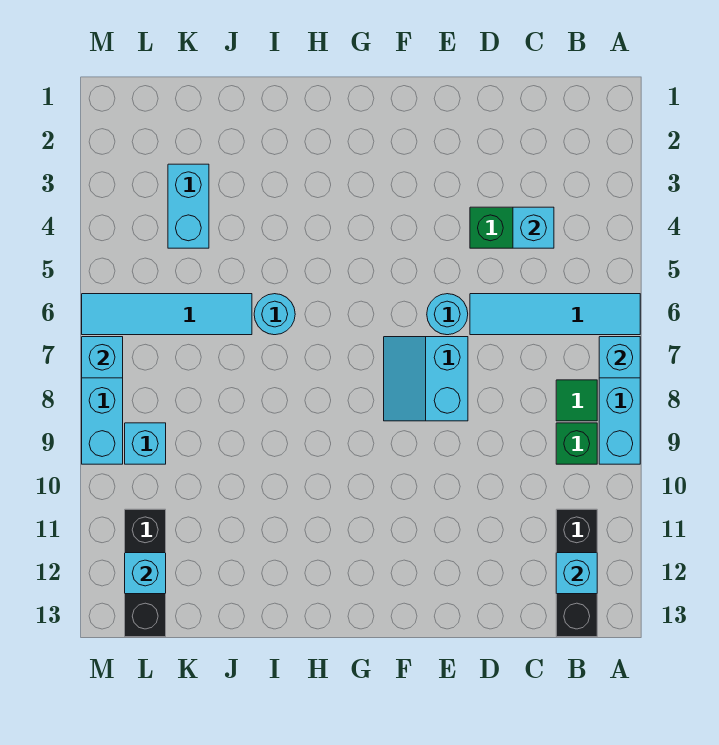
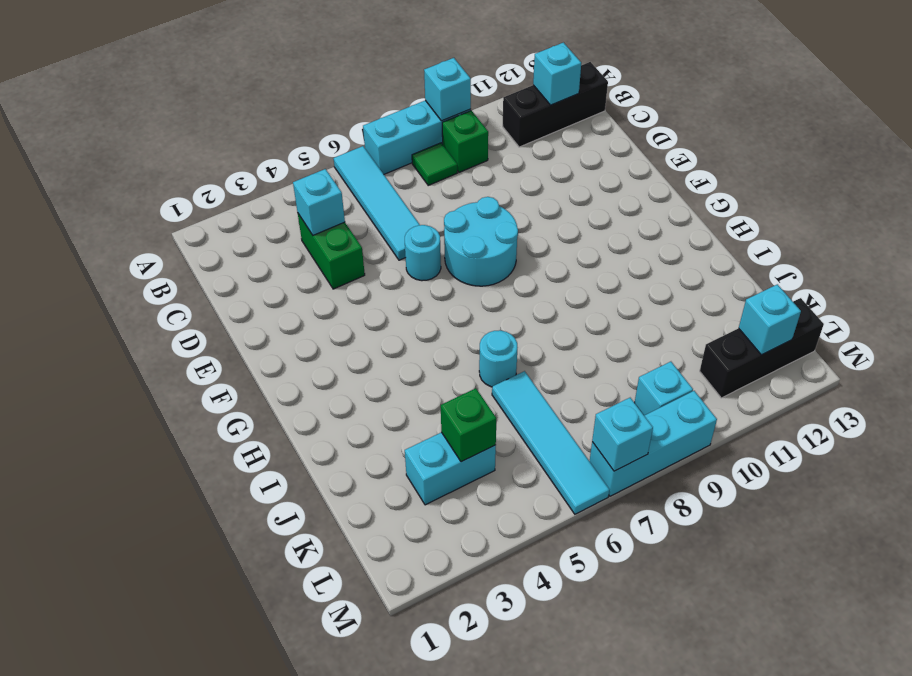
cyan brick A7 level 2 -> cyan brick A9 level 2
cyan slope E7:F8 level 1 top E -> cyan round brick E7:F8 level 1
none -> green brick K4 level 2

